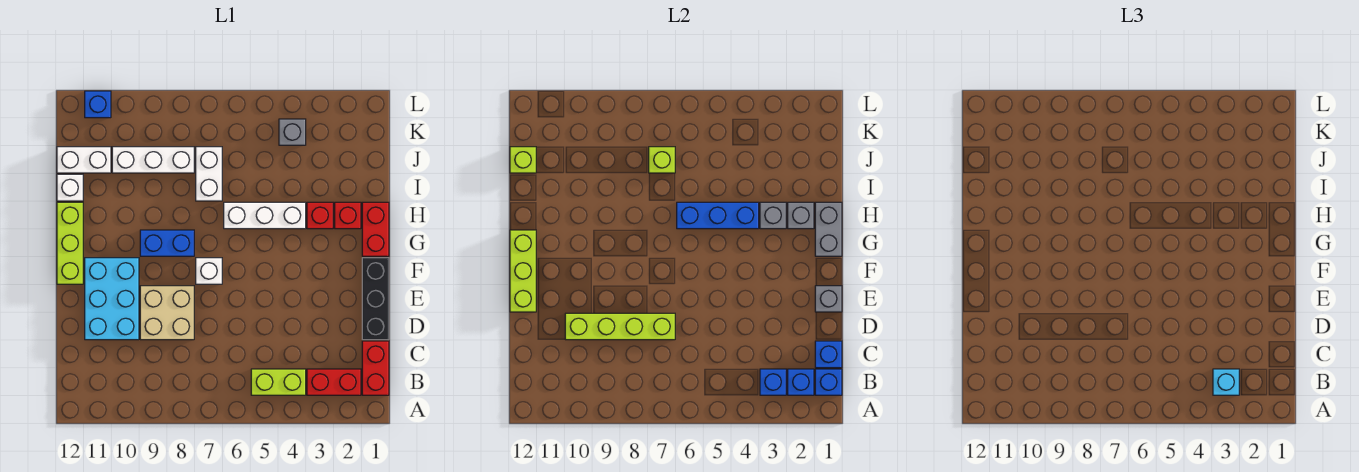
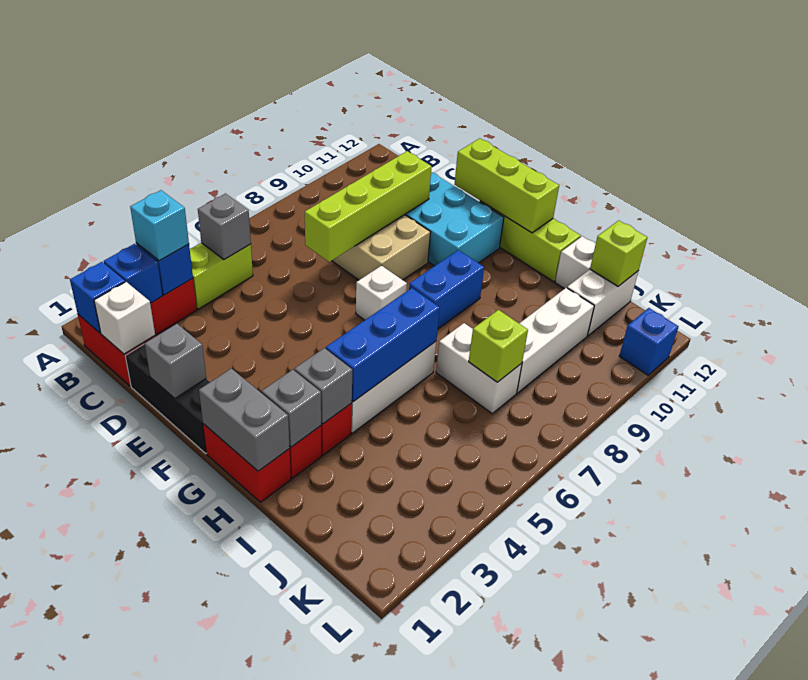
blue brick C1 level 2 -> white brick C1 level 2
grey brick K4 level 1 -> grey brick B5 level 2

